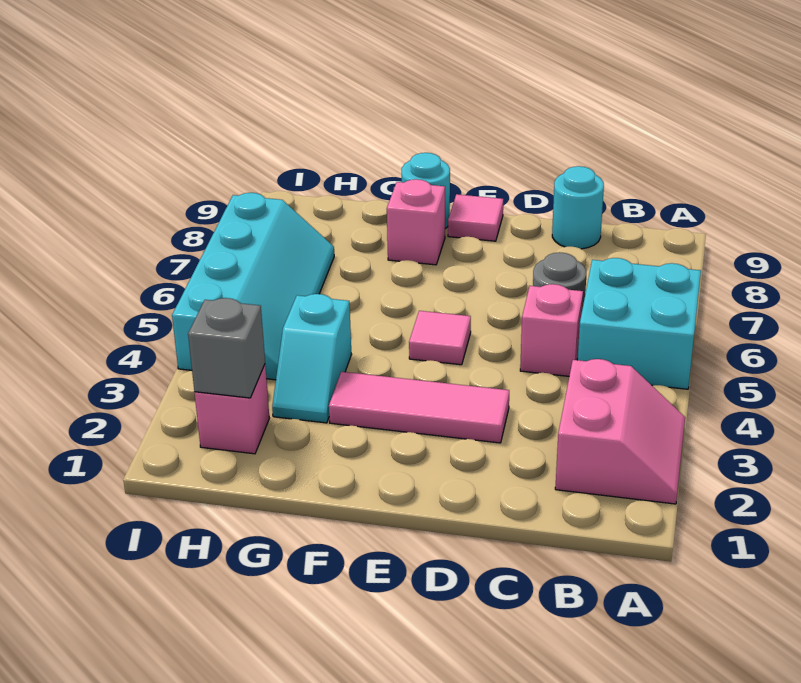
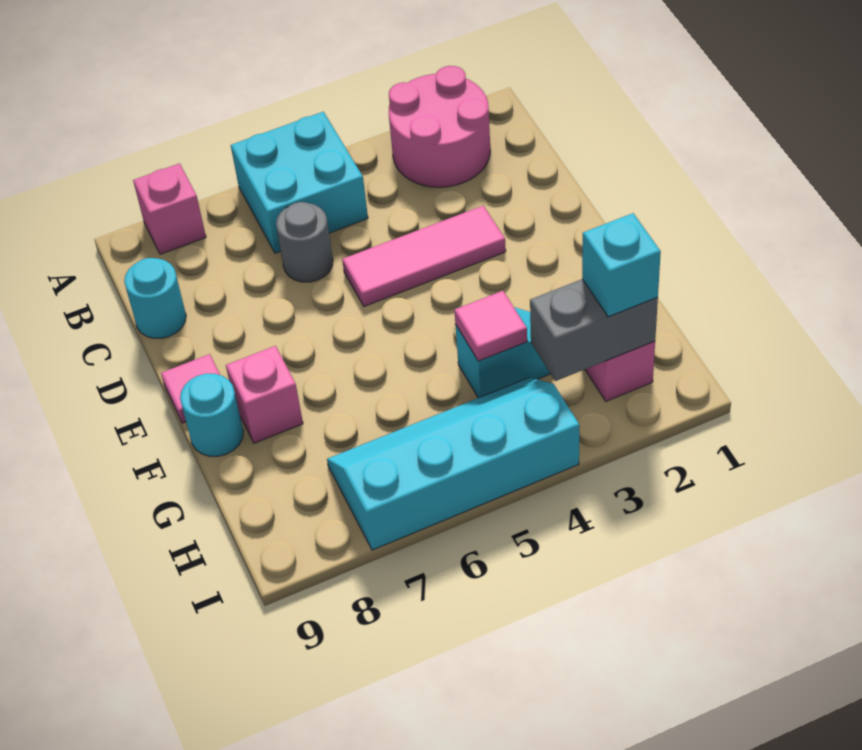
pink slope A2:B3 level 1 top B -> pink round brick A2:B3 level 1
pink brick C5 level 1 -> pink brick A8 level 1
pink tile D3:F3 level 1 -> pink tile D3:D5 level 1
pink tile E5 level 1 -> pink tile G4 level 2
grey brick H2 level 2 -> grey brick H2:H3 level 2
none -> cyan brick H2 level 3

